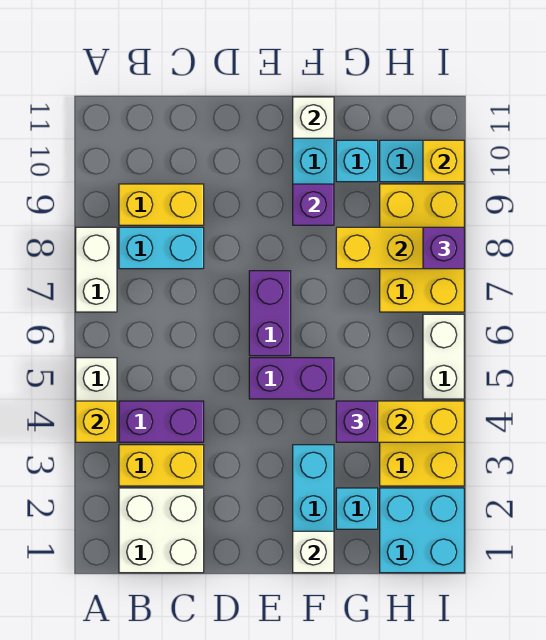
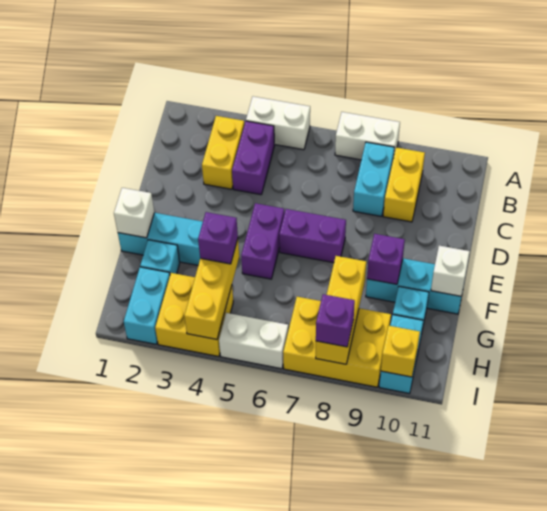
yellow brick A4 level 2 -> none
white brick B1:C2 level 1 -> none
cyan brick H1:I2 level 1 -> cyan brick H2:I2 level 1

